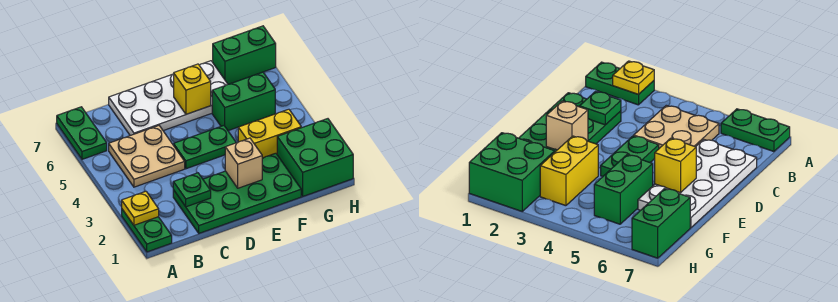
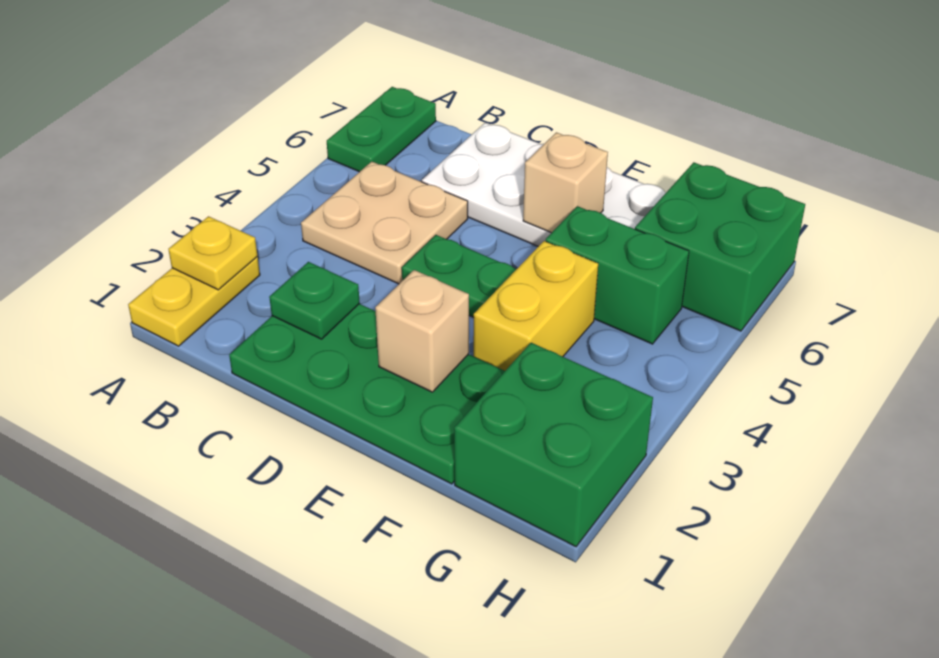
green plate A1:A2 level 1 -> yellow plate A1:A2 level 1
yellow brick E6 level 2 -> tan brick E6 level 2
yellow brick F3:G3 level 1 -> yellow brick F3:F4 level 1
green brick G7:H7 level 1 -> green brick G6:H7 level 1

